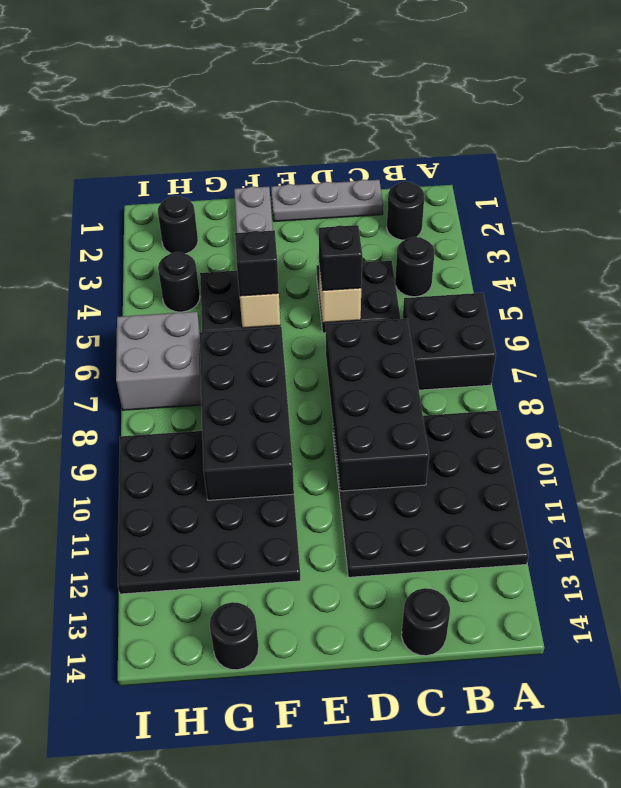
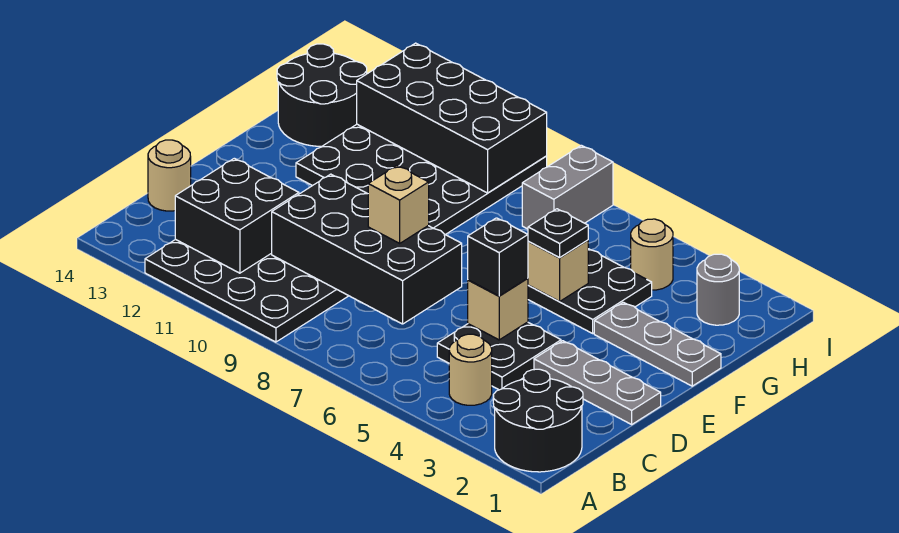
black brick A6:B7 level 1 -> black brick B11:C12 level 2
black round brick B2 level 1 -> black round brick A1:B2 level 1
black round brick B4 level 1 -> tan round brick B4 level 1
grey plate C1:E1 level 1 -> grey plate D1:D3 level 1
black round brick C14 level 1 -> tan round brick C14 level 1
none -> tan brick D8 level 3
black brick F5 level 3 -> black plate F5 level 3
black brick F7:G10 level 2 -> black brick H9:I12 level 2
black round brick G14 level 1 -> black round brick G13:H14 level 1
black round brick H2 level 1 -> grey round brick H2 level 1
black round brick H4 level 1 -> tan round brick H4 level 1
grey brick H6:I7 level 1 -> grey brick H7:I7 level 1

